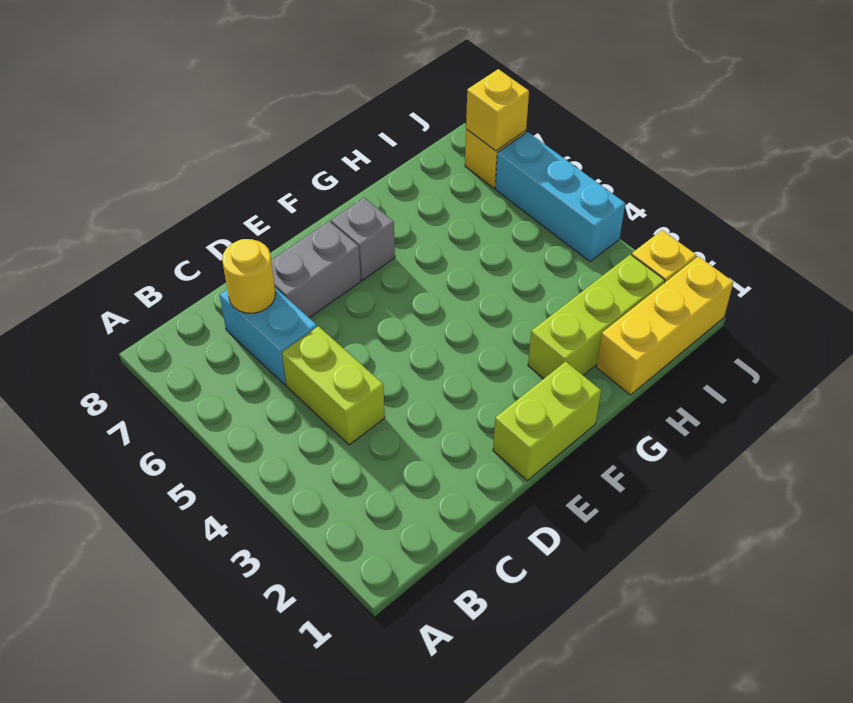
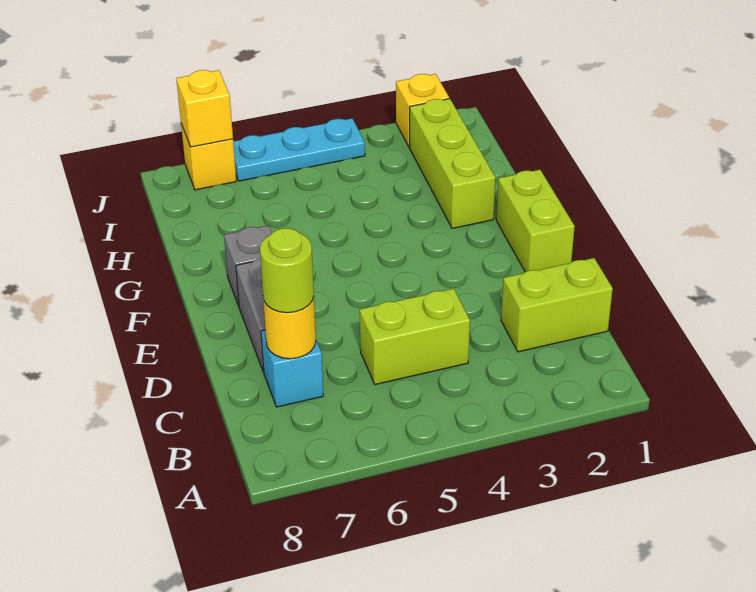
none -> lime brick C1:C2 level 1
cyan brick C6:C7 level 1 -> cyan brick C7 level 1
none -> lime round brick C7 level 3
yellow brick H1:J1 level 1 -> none
cyan brick J4:J6 level 1 -> cyan plate J4:J6 level 1

